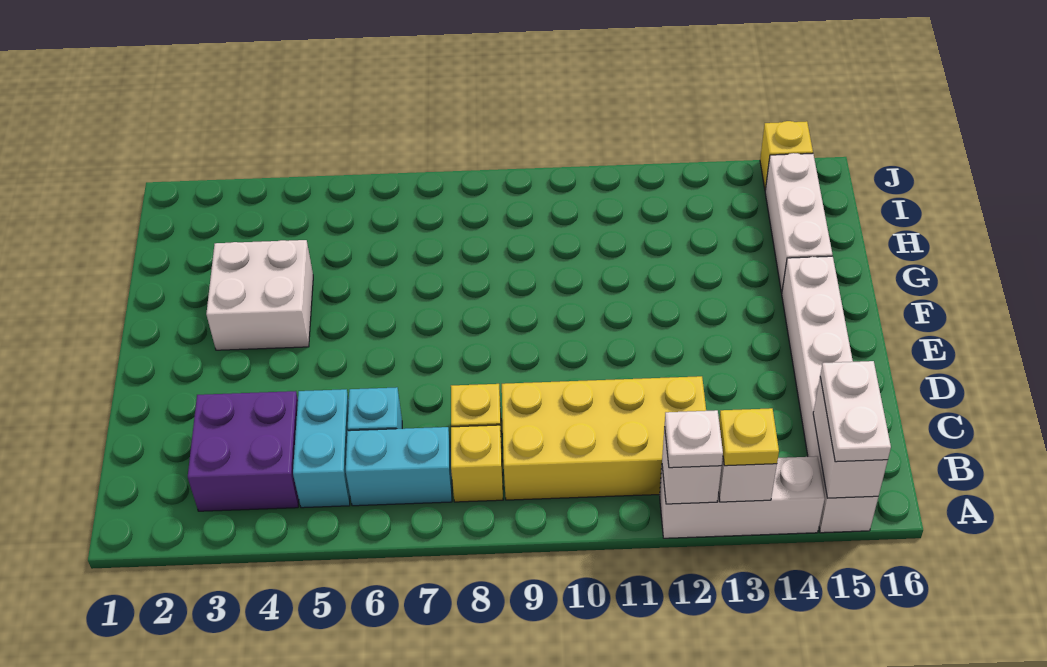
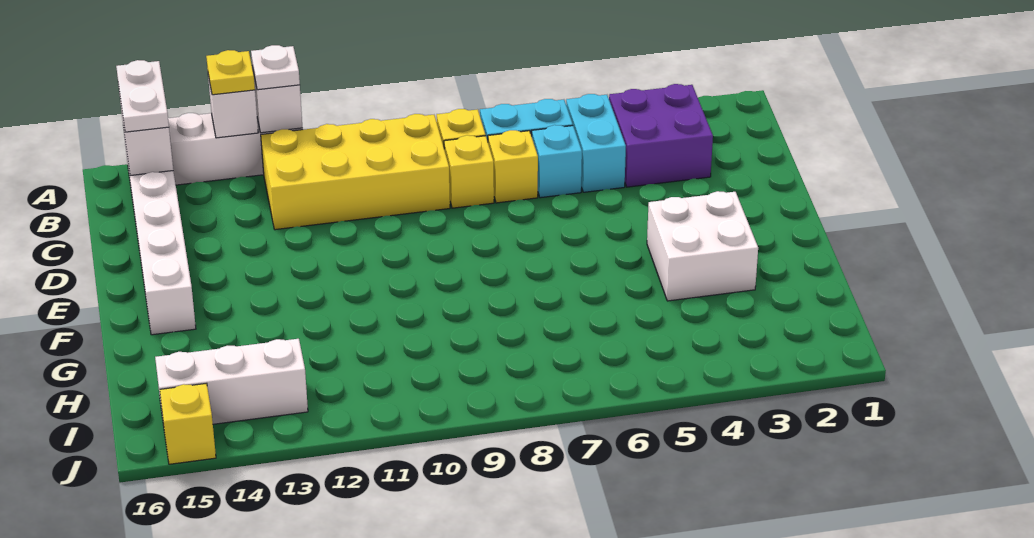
none -> yellow brick C7 level 1
white brick G15:I15 level 1 -> white brick I13:I15 level 1

